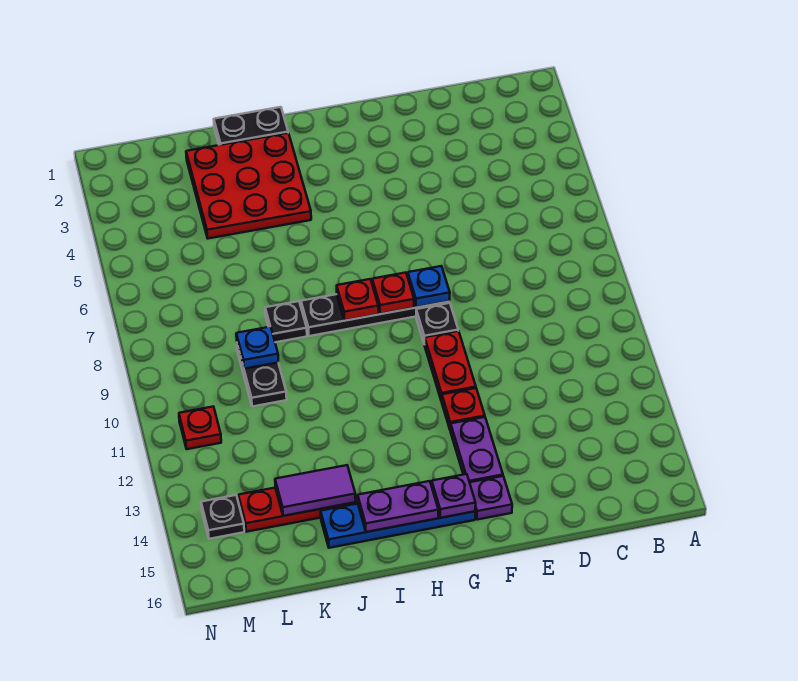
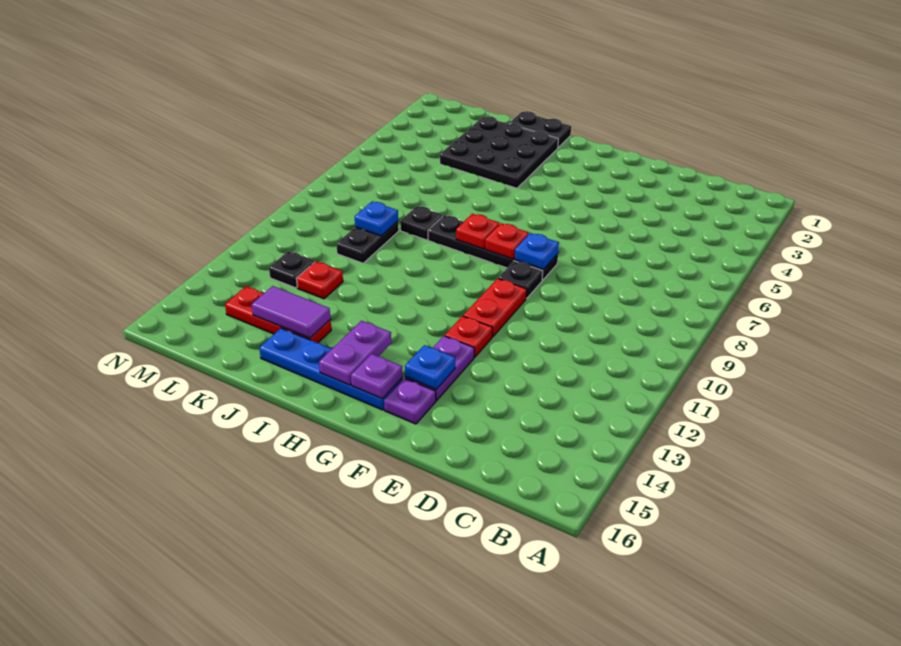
none -> blue plate F14 level 2
purple plate H15:I15 level 2 -> purple plate H14:H15 level 2
red plate I2:K4 level 1 -> black plate I2:K4 level 1
red plate M11 level 1 -> red plate K12 level 1
black plate M14 level 1 -> black plate L12 level 1

